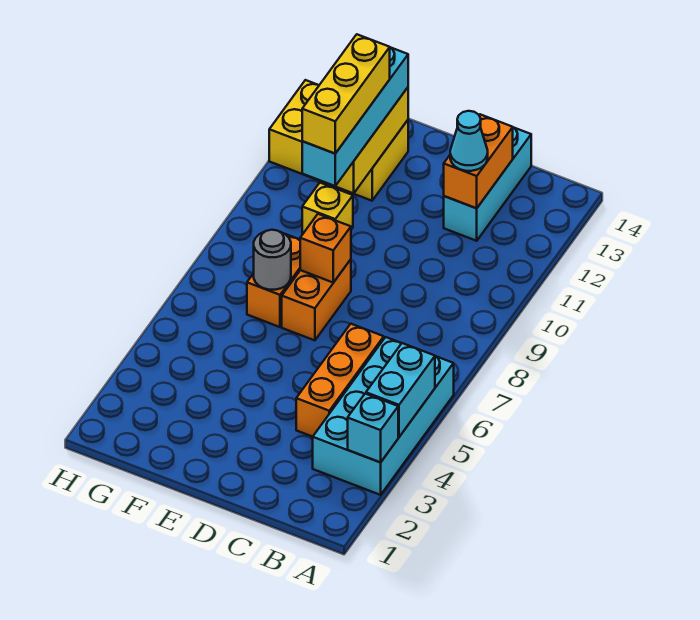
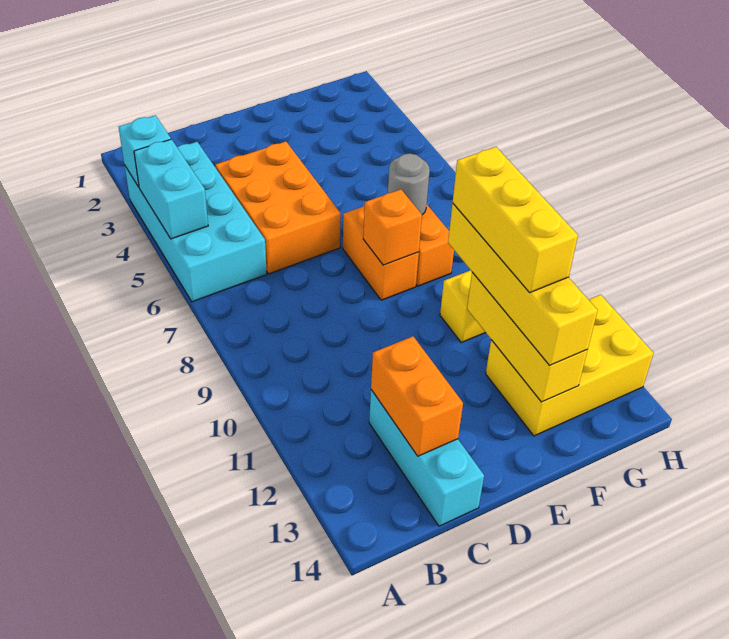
orange brick C4:C6 level 1 -> orange brick C4:D6 level 1
cyan cone C12 level 3 -> none
cyan brick F10:F13 level 3 -> yellow brick F10:F13 level 3

